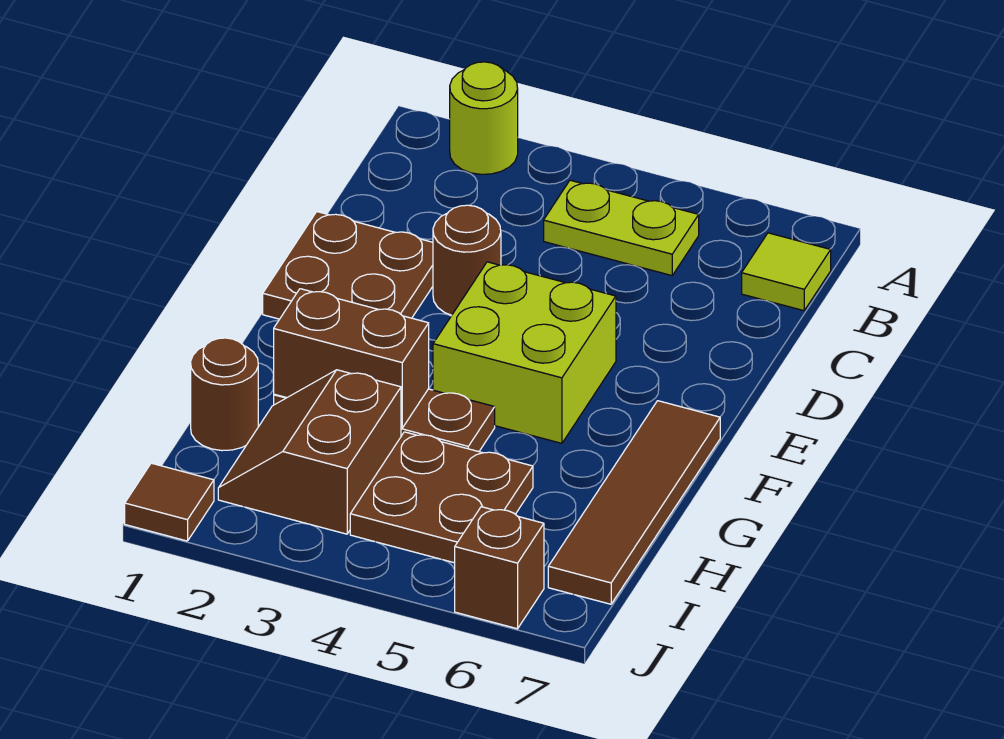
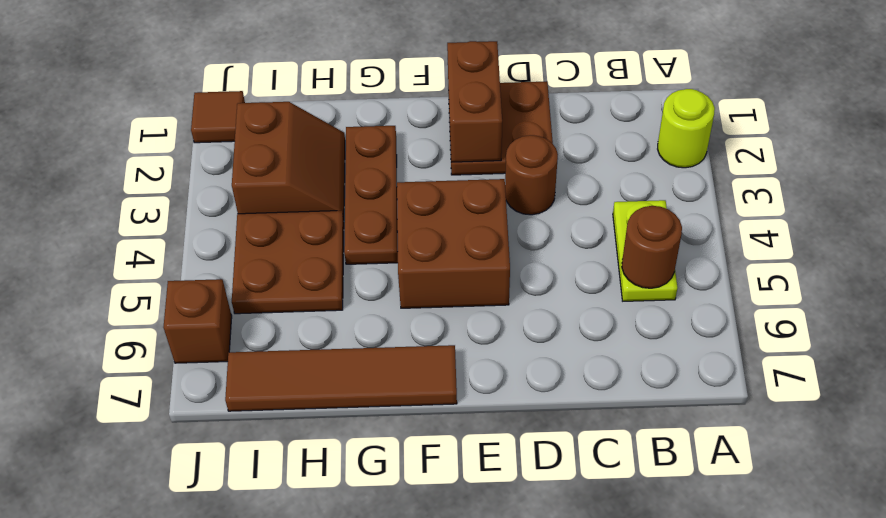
lime tile B7 level 1 -> none
lime brick E4:F5 level 1 -> brown brick E4:F5 level 1
brown brick G2:G3 level 2 -> brown brick E1:E2 level 2
brown round brick H1 level 1 -> brown round brick B5 level 2
brown slope H2:I3 level 1 top 3 -> brown slope H2:I3 level 1 top I

